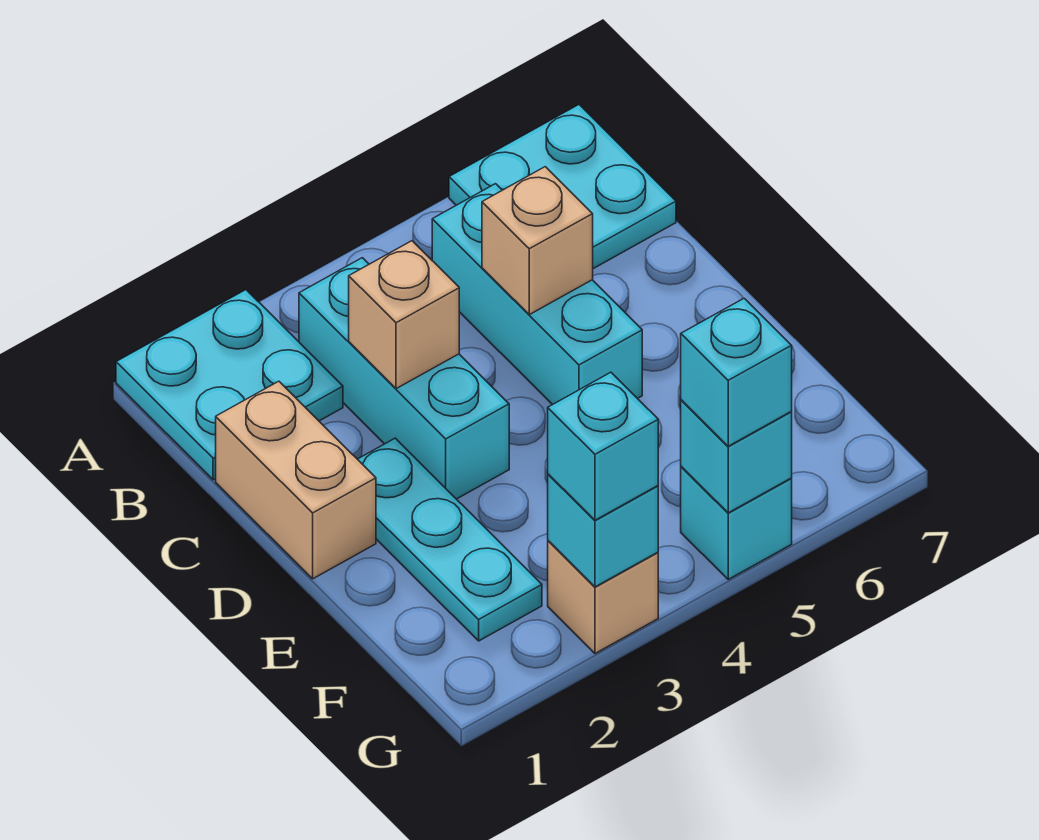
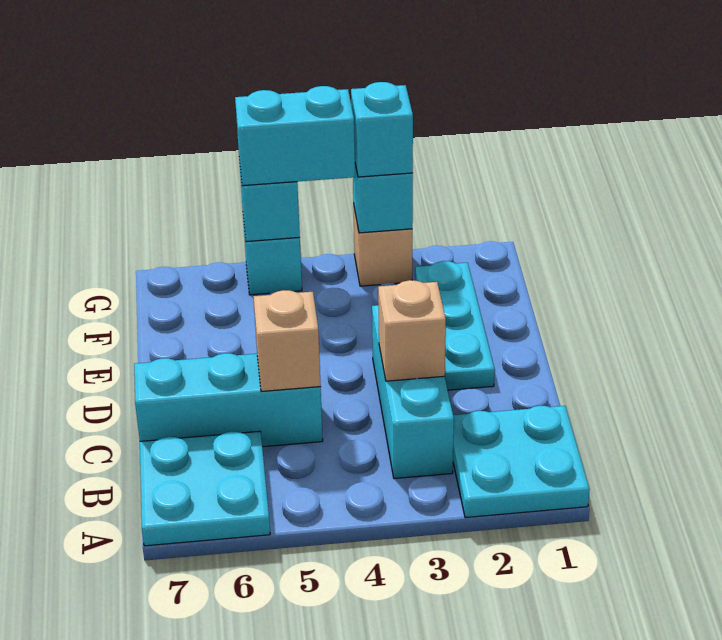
cyan brick B5:D5 level 1 -> cyan brick C5:C7 level 1
tan brick C1:D1 level 1 -> none
cyan brick G5 level 3 -> cyan brick G4:G5 level 3

